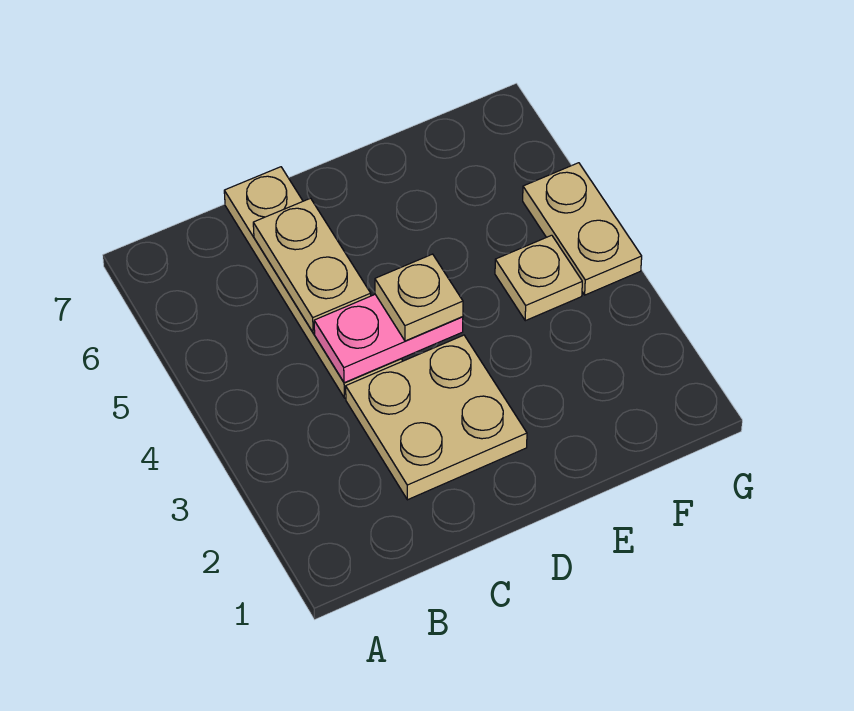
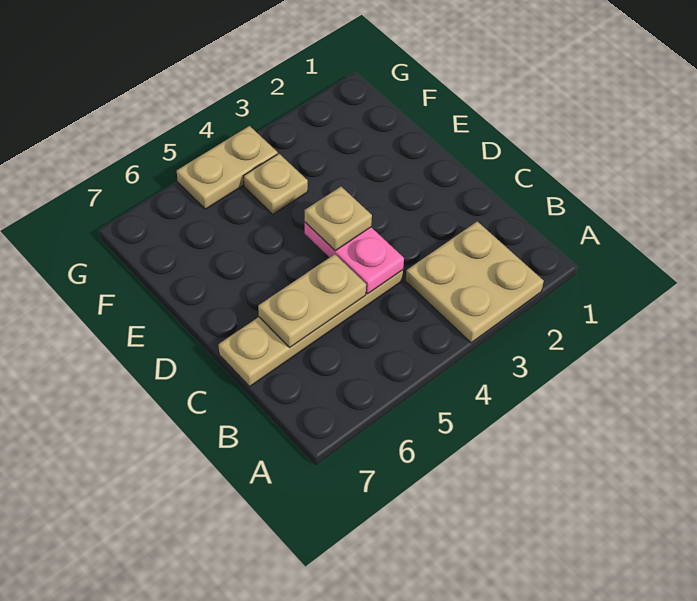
tan plate C2:D3 level 1 -> tan plate A2:B3 level 1

